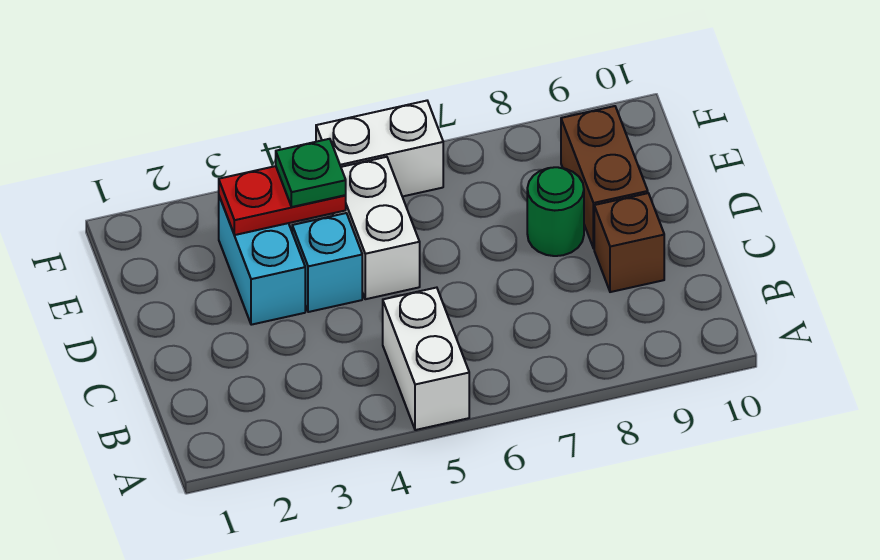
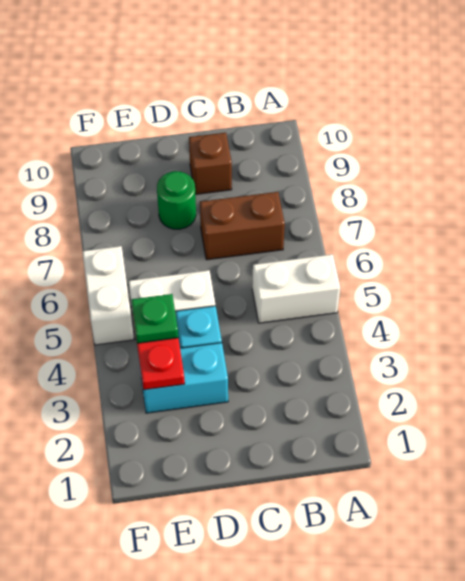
brown brick D9:E9 level 1 -> brown brick B7:C7 level 1

